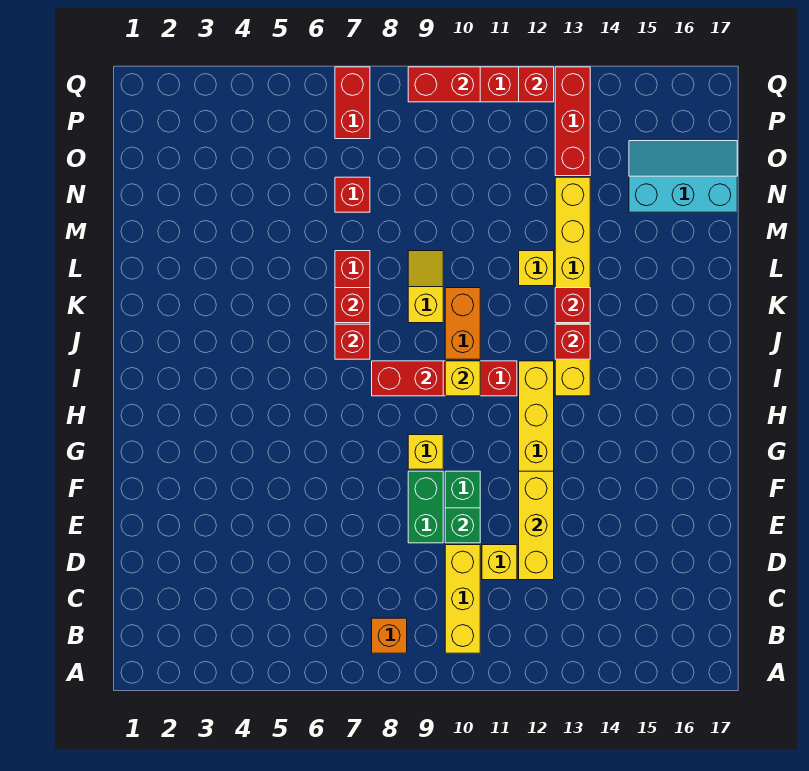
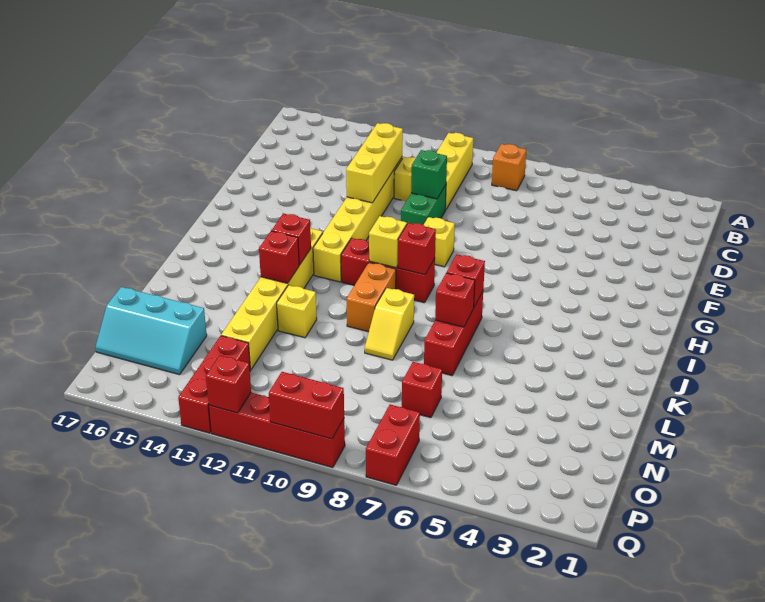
green brick E9:F9 level 1 -> none
red brick I8:I9 level 2 -> red brick I9 level 2

